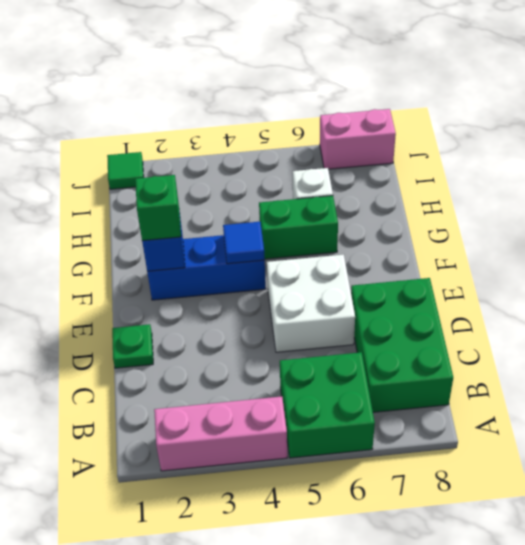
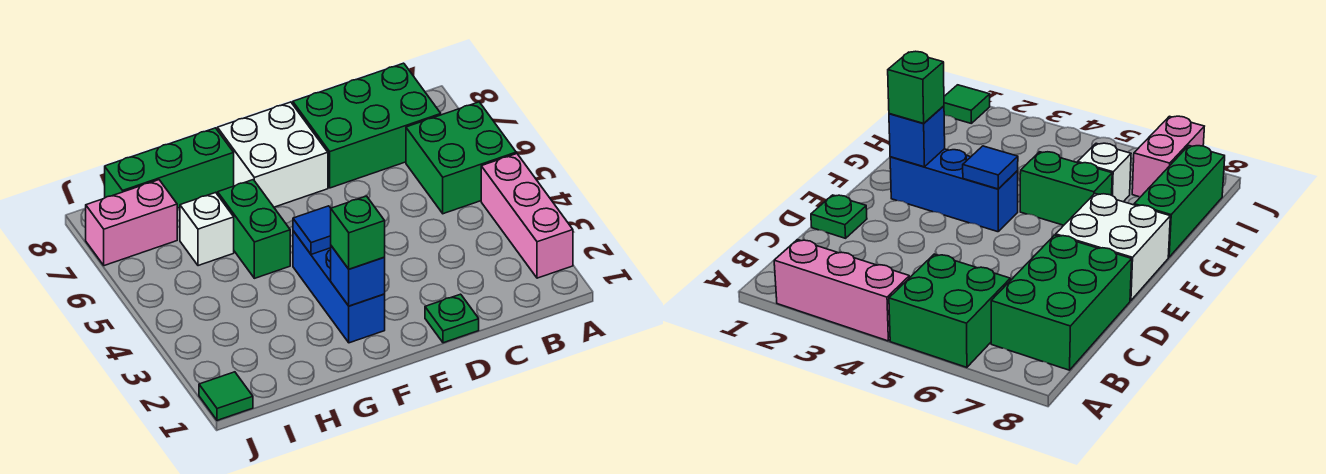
white brick D5:E6 level 1 -> white brick E7:F8 level 1
none -> green brick G8:I8 level 1
pink brick J7:J8 level 1 -> pink brick I7:J7 level 1

